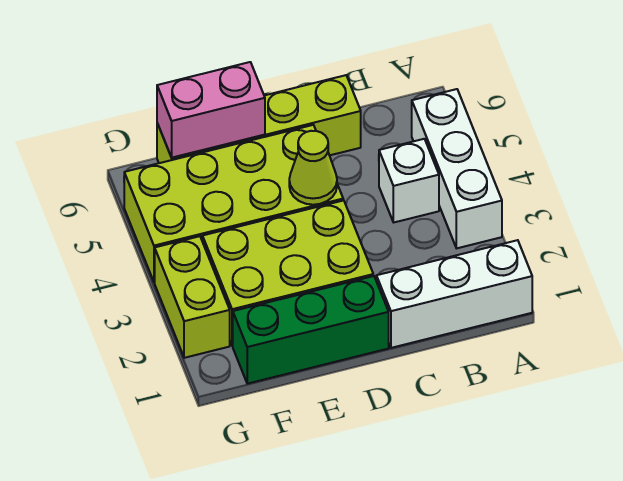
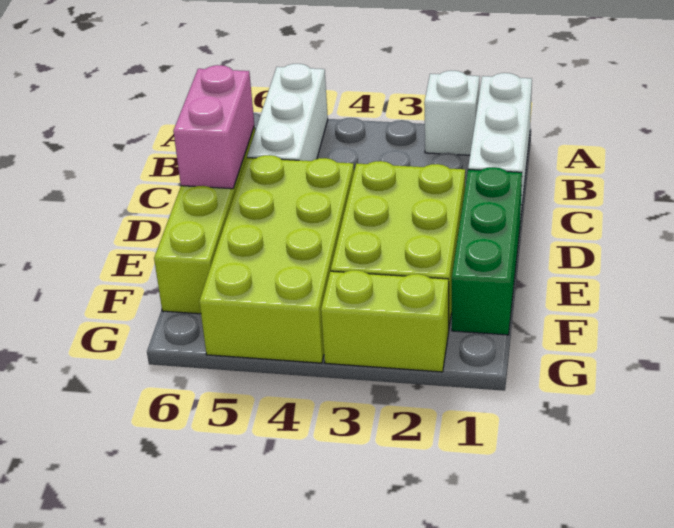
white brick A3:A5 level 1 -> white brick A5:C5 level 1
white brick B4 level 1 -> white brick A2 level 1
lime cone D4 level 2 -> none
pink brick E6:F6 level 2 -> pink brick C6:D6 level 2

